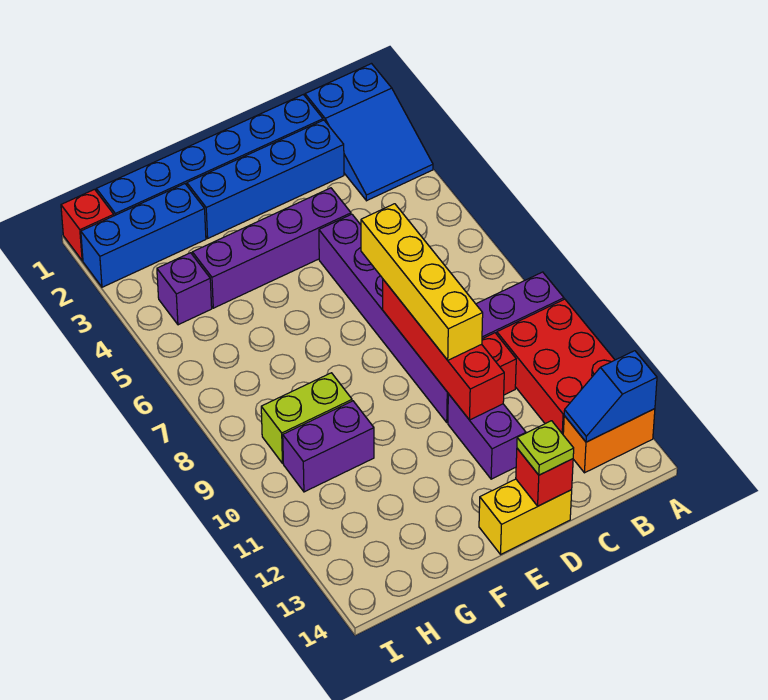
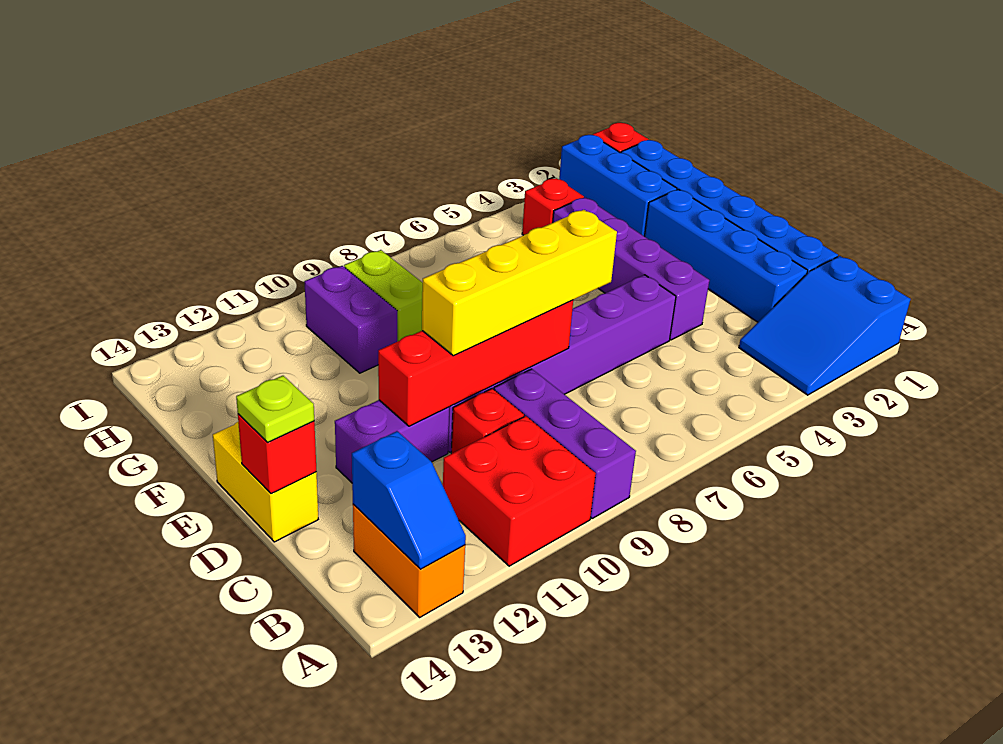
red brick A10:B12 level 1 -> red brick A10:B11 level 1
blue slope A13:B13 level 2 top A -> blue slope A13:B13 level 2 top B
purple brick H4 level 1 -> red brick H4 level 1

